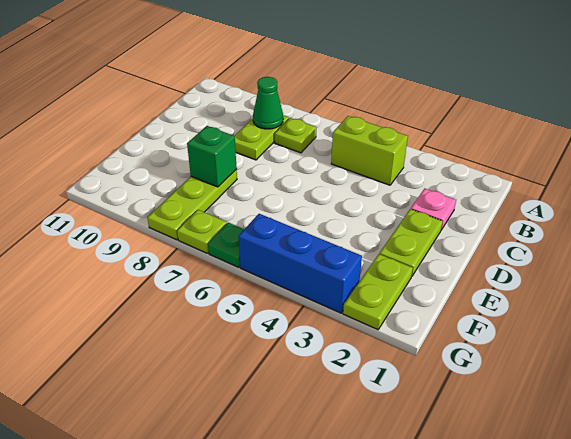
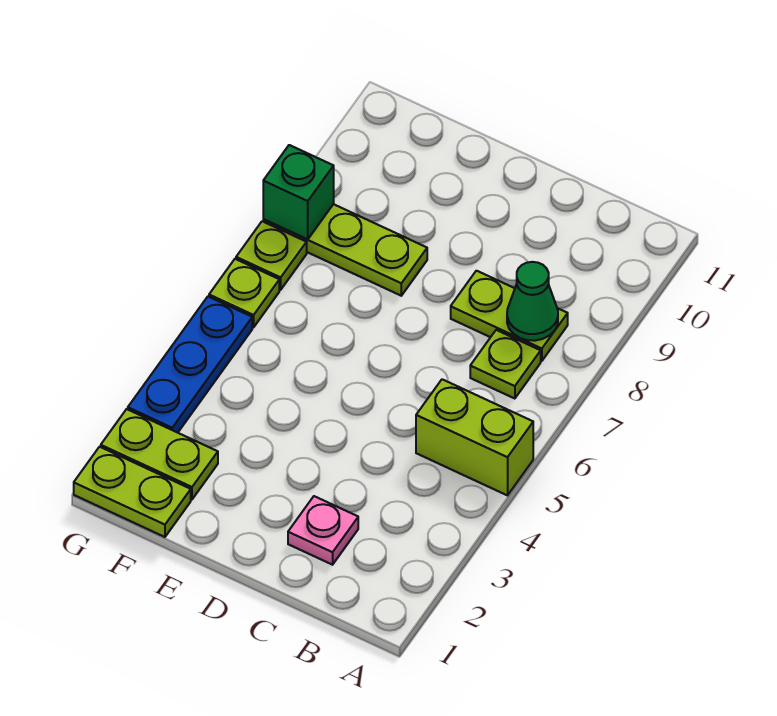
lime brick B4:B5 level 1 -> lime brick A5:B5 level 1
lime plate D2:E2 level 1 -> lime plate F1:G1 level 1
green brick E8 level 2 -> green brick G8 level 2
blue brick G3:G5 level 1 -> blue plate G3:G5 level 1
green plate G6 level 1 -> lime plate G6 level 1

